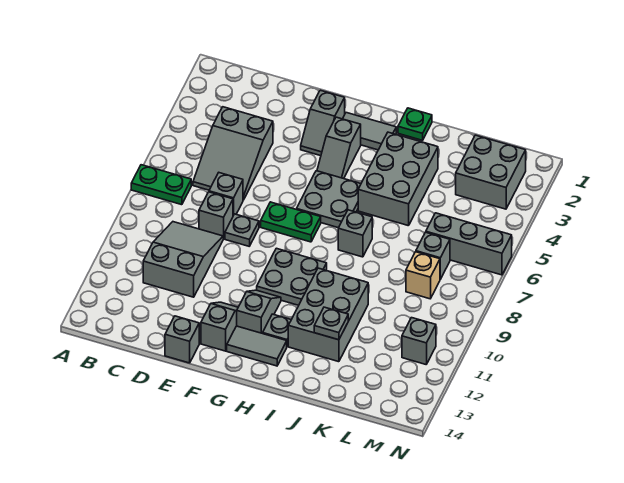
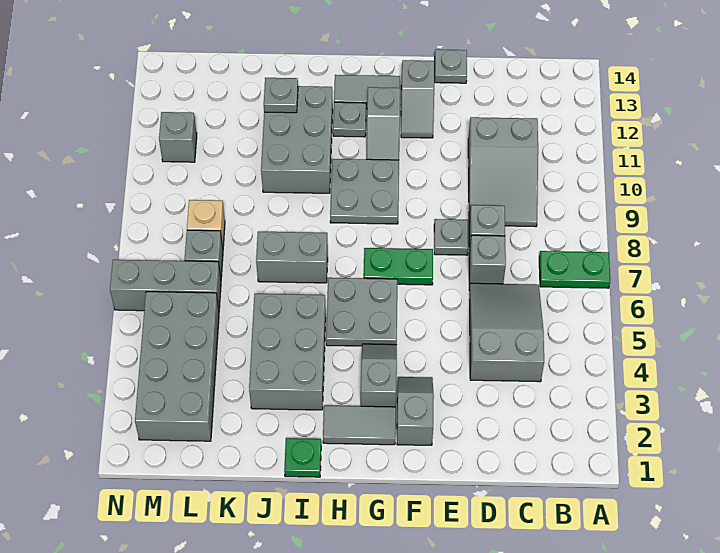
grey brick E14 level 1 -> grey plate E14 level 1
grey brick I7 level 1 -> grey brick I7:J7 level 1
grey brick L2:M3 level 1 -> grey brick L2:M5 level 1

